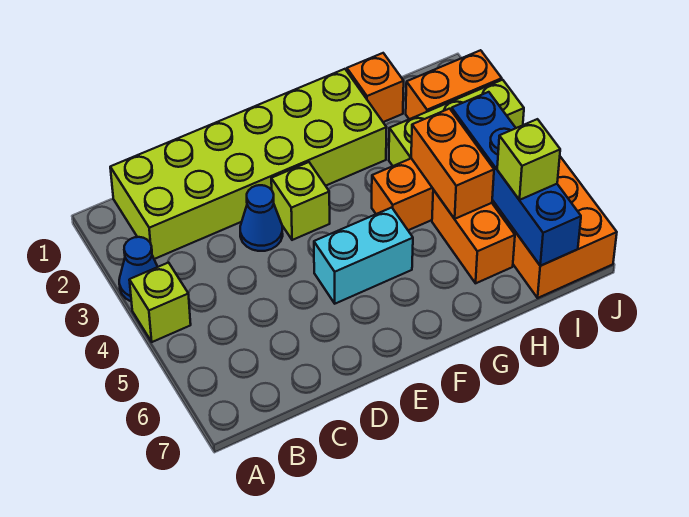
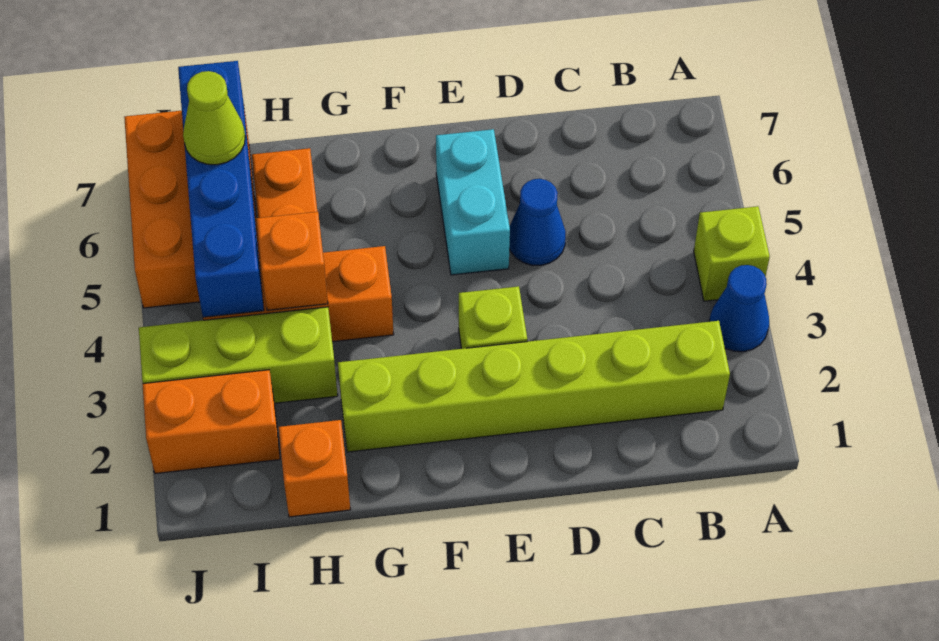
lime brick B1:G2 level 1 -> lime brick B2:G2 level 1
blue cone D3 level 1 -> blue cone D5 level 1
cyan brick E5:F5 level 1 -> cyan brick E5:E6 level 1
orange brick H4:H5 level 2 -> orange brick H4 level 2
lime brick I6 level 3 -> lime cone I6 level 3

